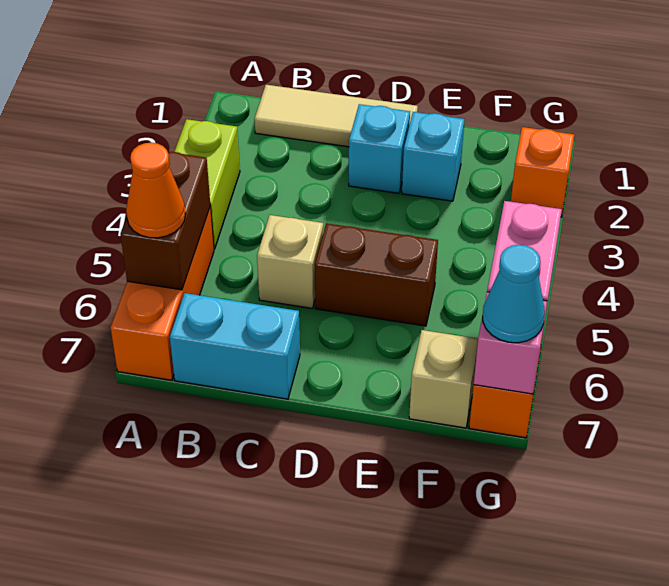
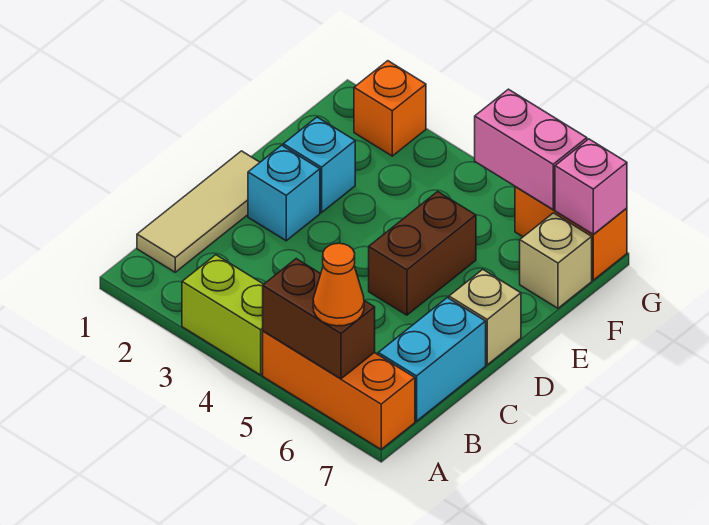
tan brick C5 level 1 -> tan brick D7 level 1
cyan cone G7 level 3 -> none

